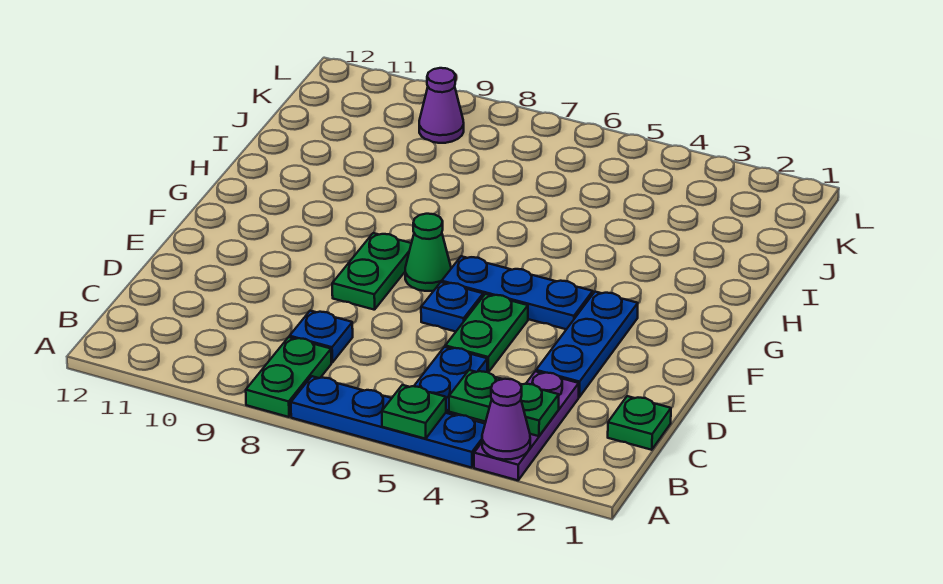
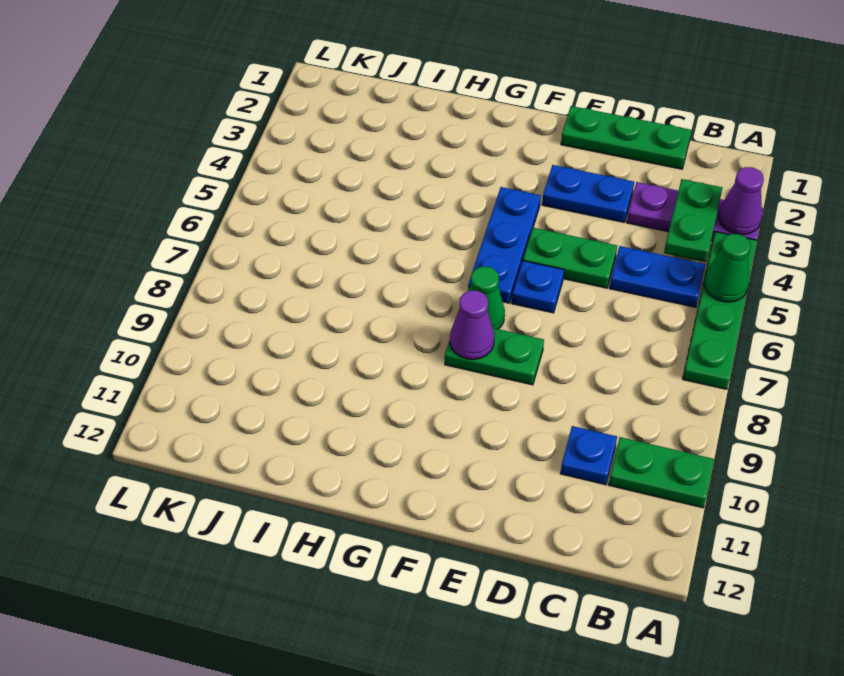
blue plate A4:A7 level 1 -> green plate A4:A7 level 1
green plate A5 level 2 -> green cone A5 level 2
green plate A8:B8 level 1 -> green plate A10:B10 level 1
green plate C1 level 1 -> green plate C1:E1 level 1
blue plate C8 level 1 -> blue plate C10 level 1
blue plate D3:F3 level 1 -> blue plate D3:E3 level 1
purple cone K9 level 1 -> purple cone F8 level 2

